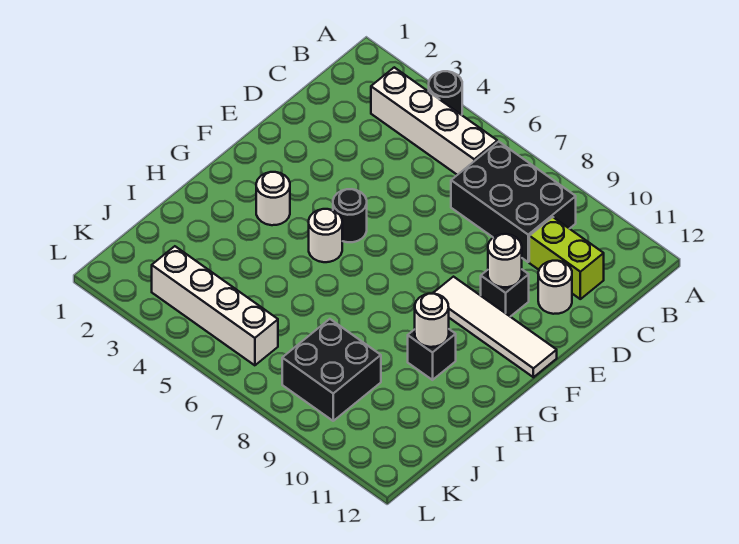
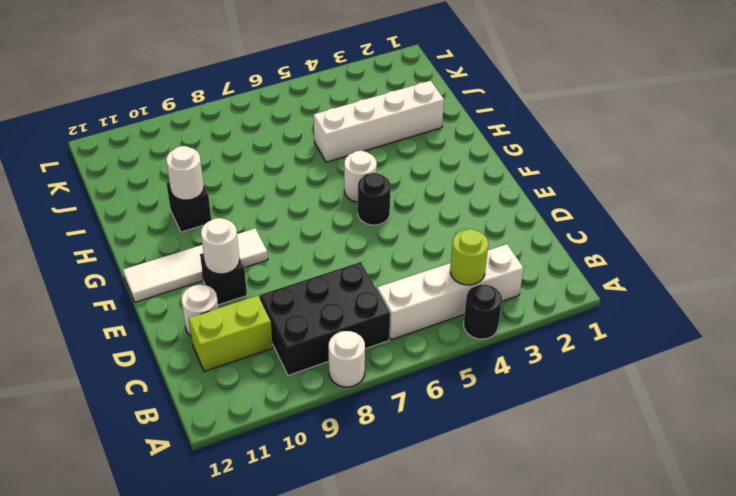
none -> lime round brick B4 level 2
white round brick G3 level 1 -> white round brick A8 level 1
black brick J8:K9 level 1 -> none
white brick K3:K6 level 1 -> white brick I2:I5 level 1

